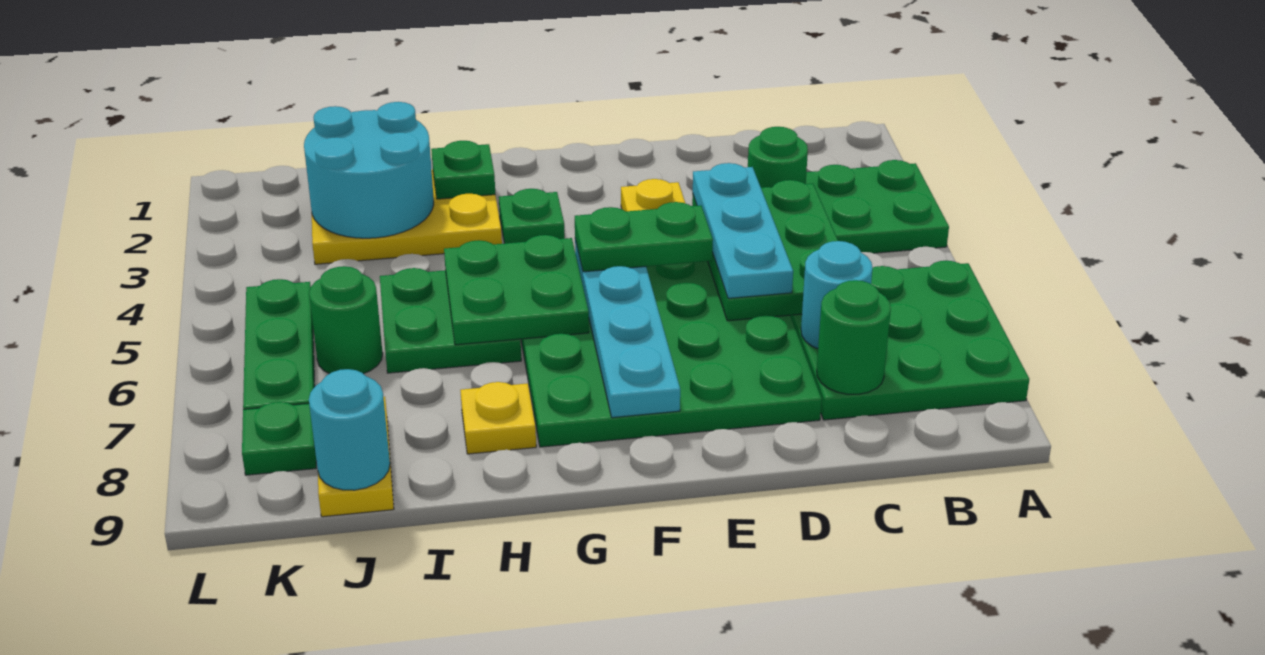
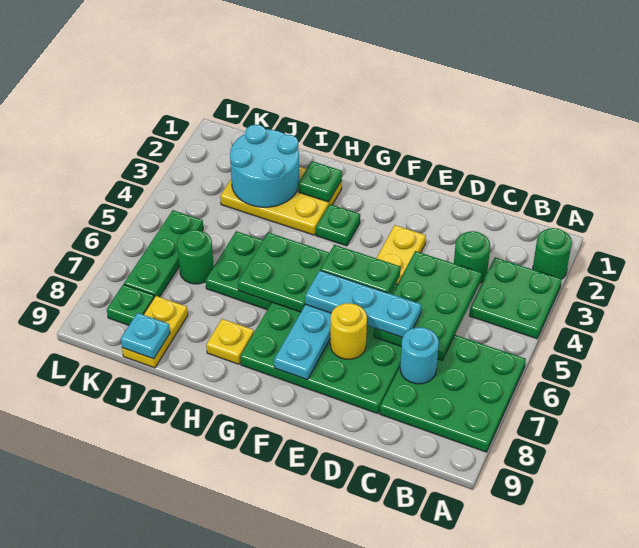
green round brick C8 level 2 -> green round brick A2 level 1
cyan plate D4:D6 level 3 -> cyan plate D6:F6 level 3
none -> yellow round brick E7 level 2
cyan round brick J9 level 2 -> cyan plate J9 level 2

